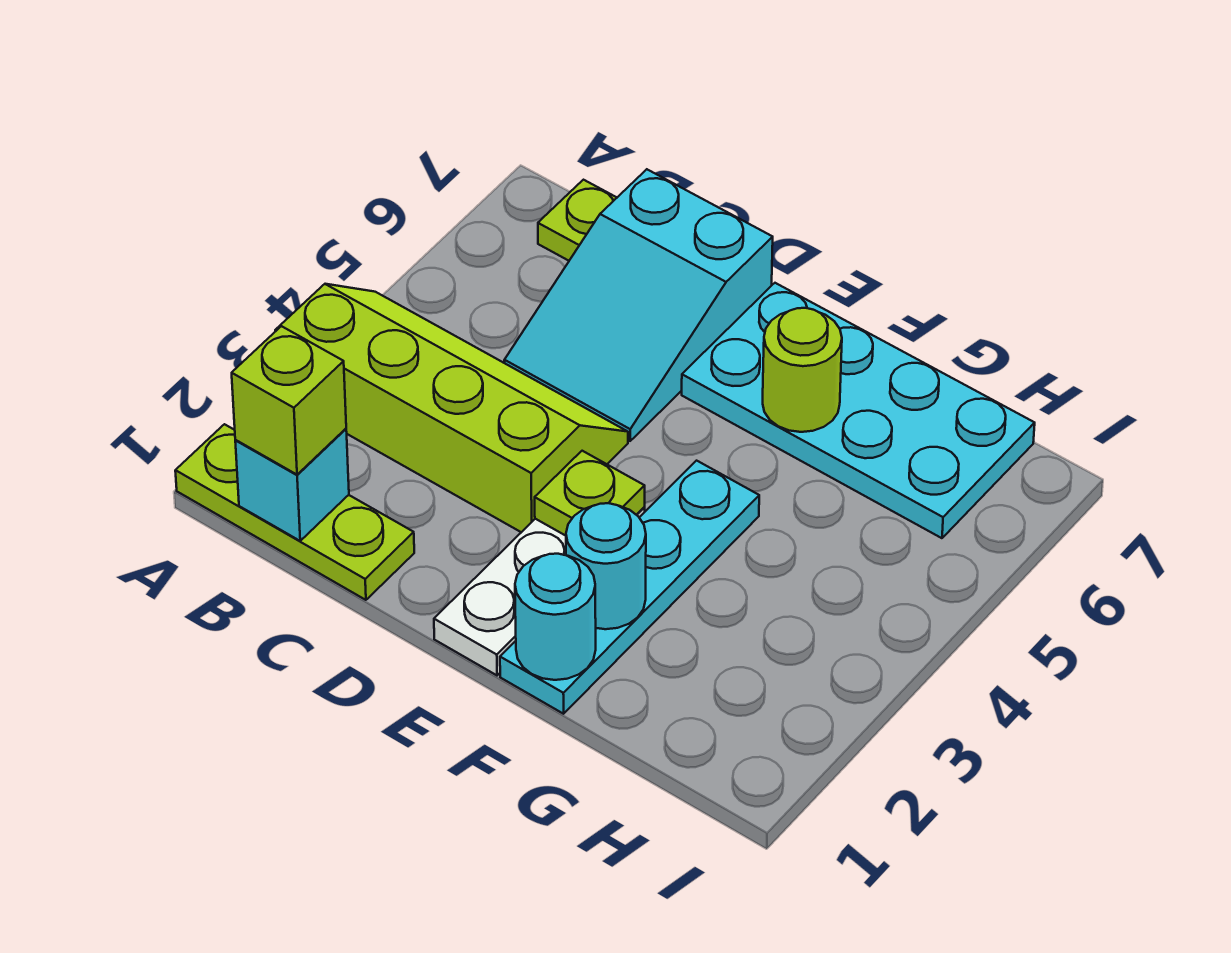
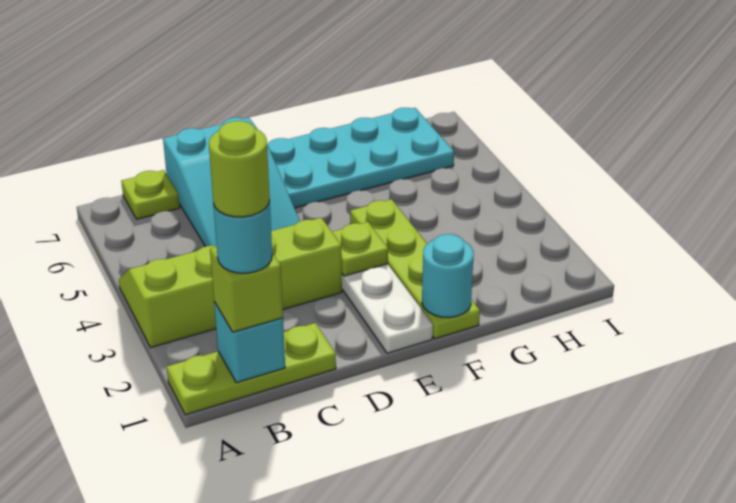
cyan plate F1:F4 level 1 -> lime plate F1:F4 level 1
cyan round brick F2 level 2 -> cyan round brick B1 level 4
lime round brick F6 level 2 -> lime round brick B1 level 5

